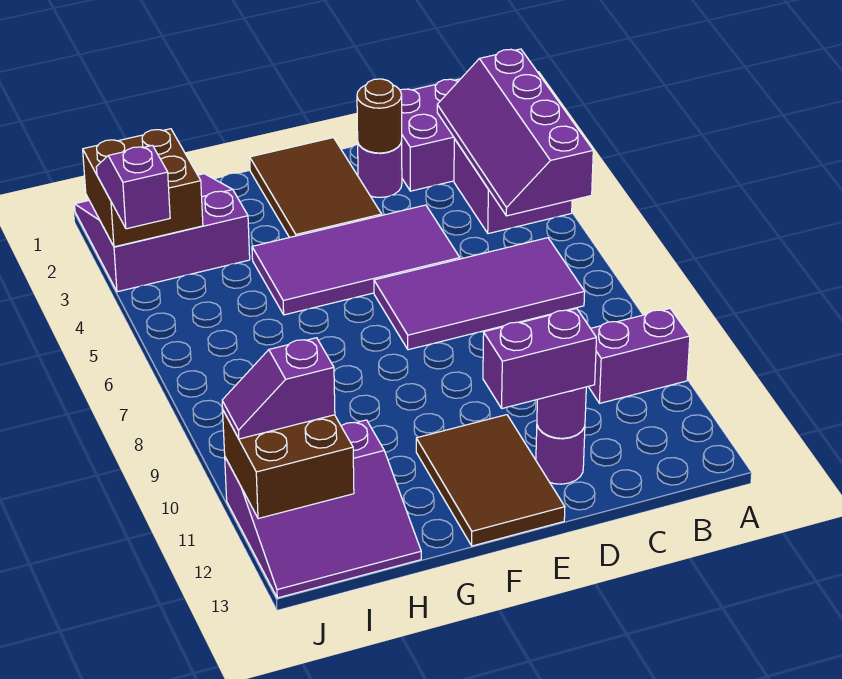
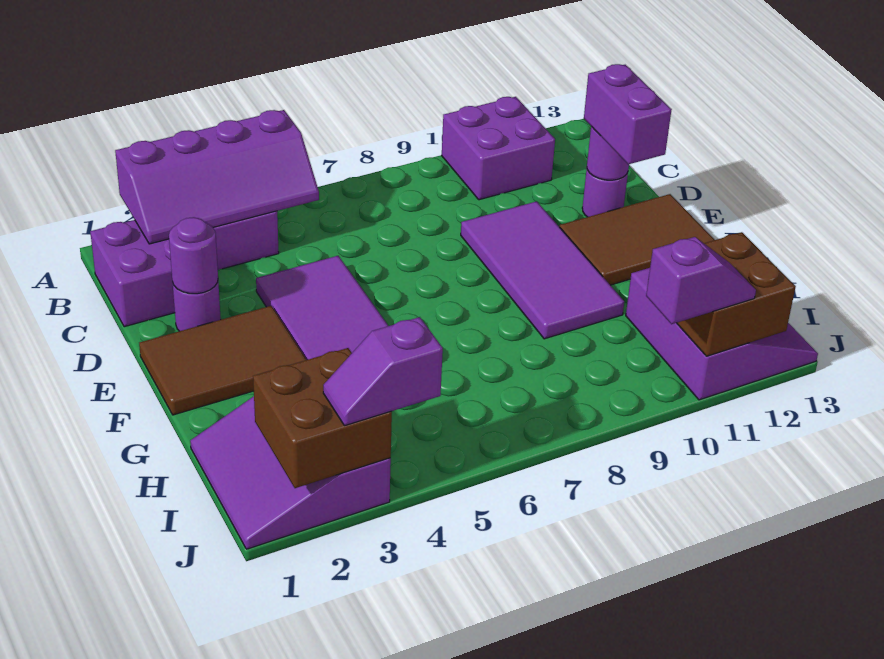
purple brick A10:B10 level 1 -> purple brick A10:B11 level 1
purple tile B6:E7 level 1 -> purple tile D9:G10 level 1
brown round brick D2 level 2 -> purple round brick D2 level 2
purple slope I11:J11 level 3 top I -> purple slope J10:J11 level 3 top 10

